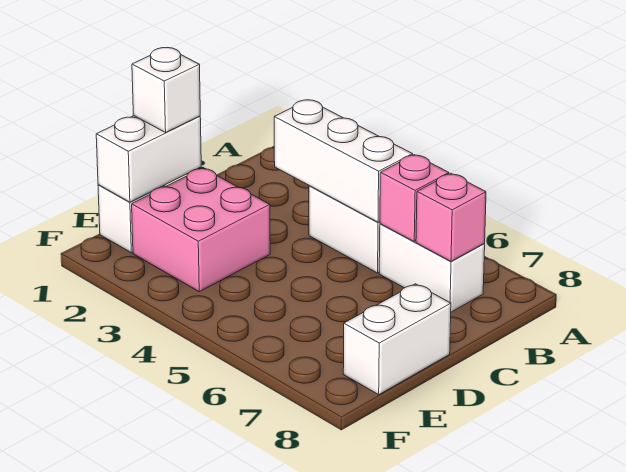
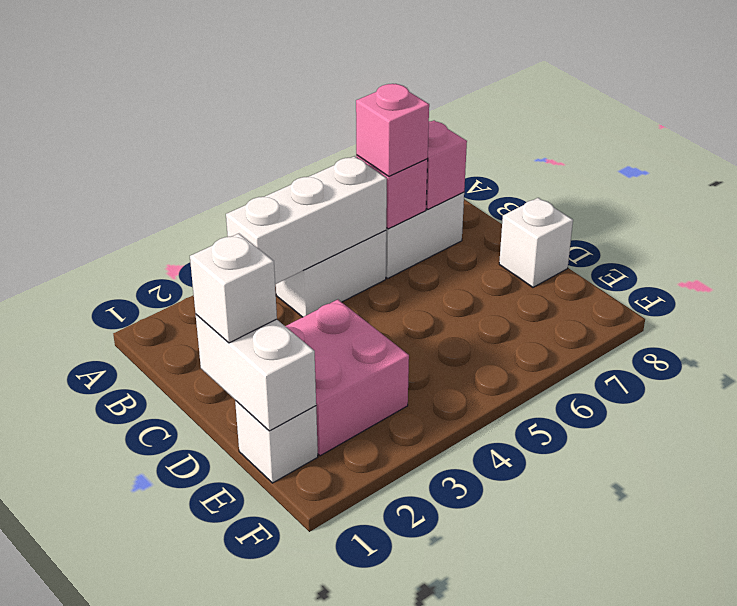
none -> pink brick B6 level 3
white brick D8:E8 level 1 -> white brick D8 level 1

